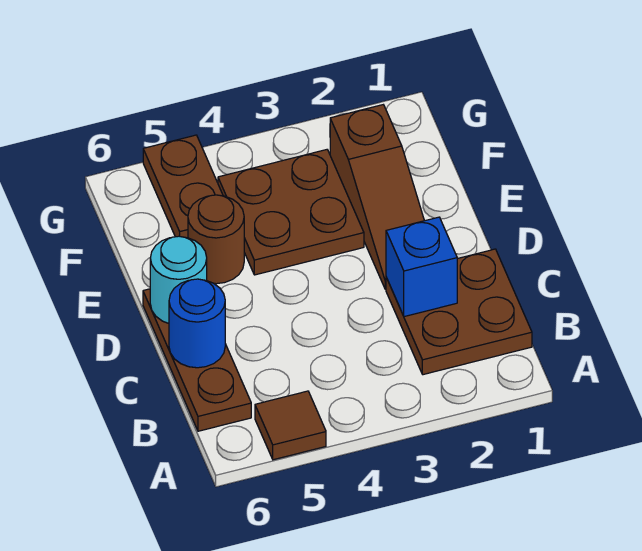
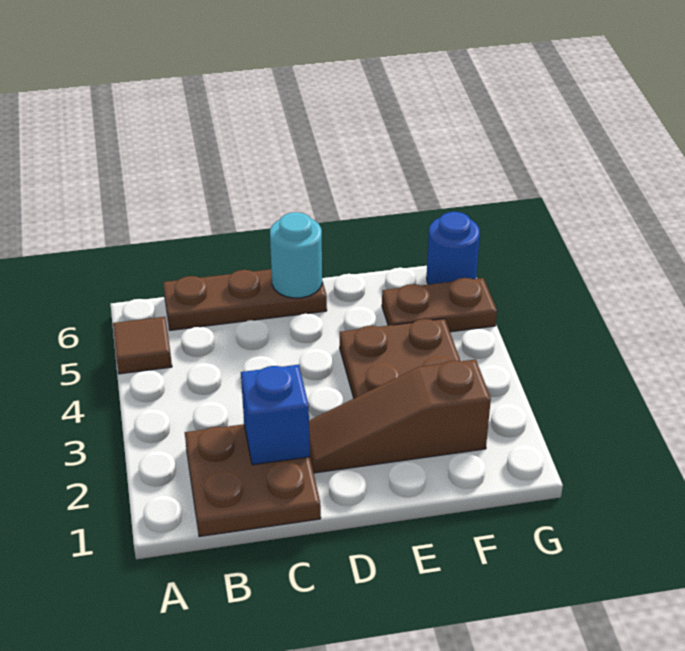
blue round brick C6 level 2 -> blue round brick G6 level 1
brown round brick E5 level 1 -> none

